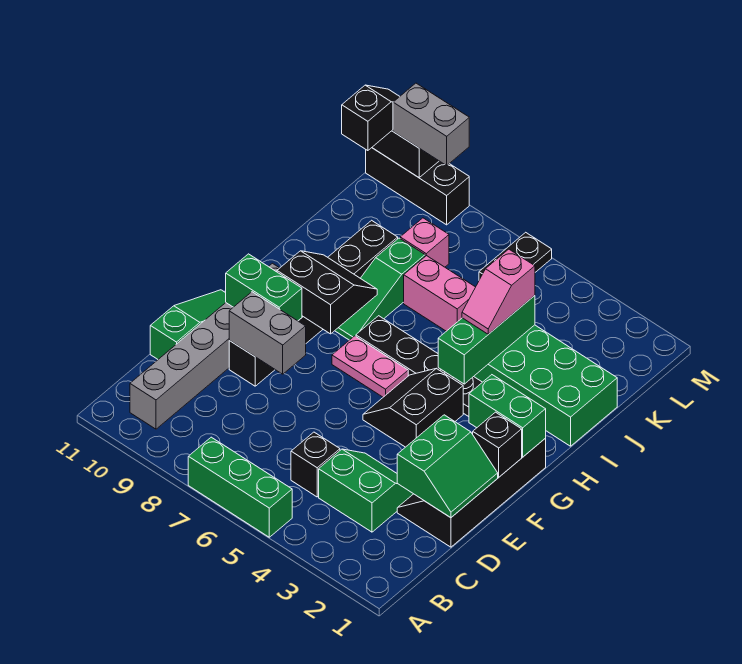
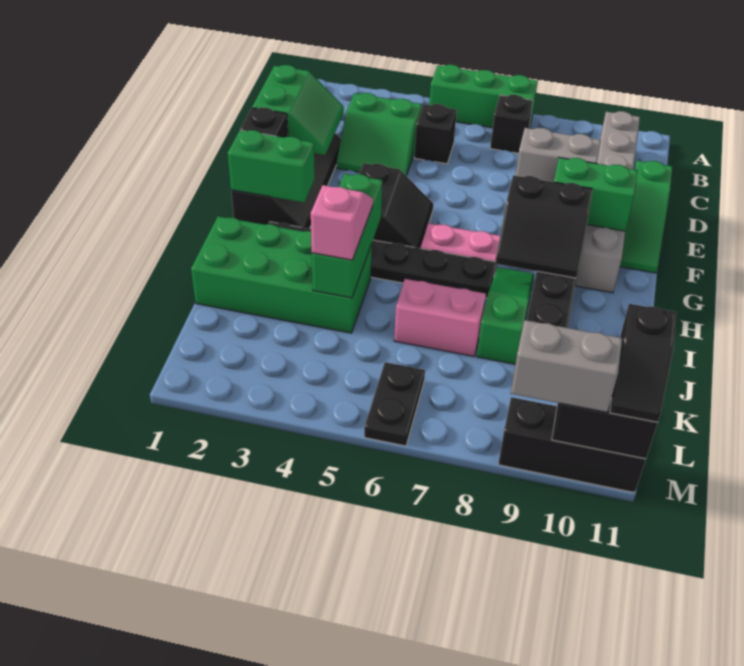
none -> black brick B7 level 1
green slope D1:E2 level 2 top 2 -> green slope D1:E2 level 2 top 1
pink brick K8 level 1 -> none

